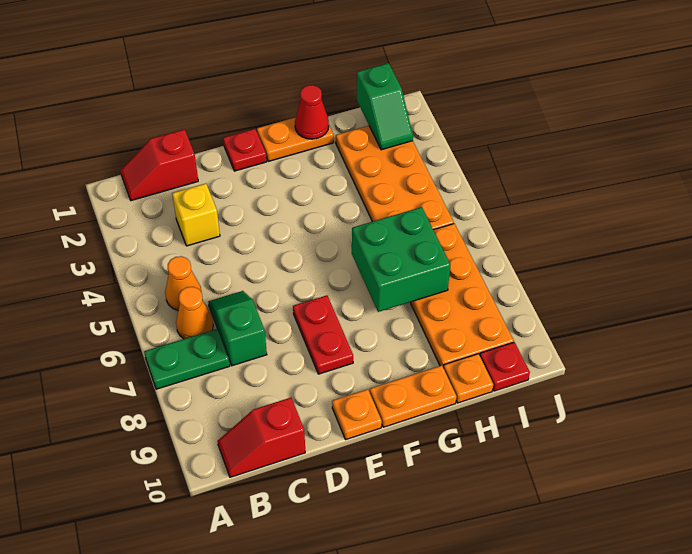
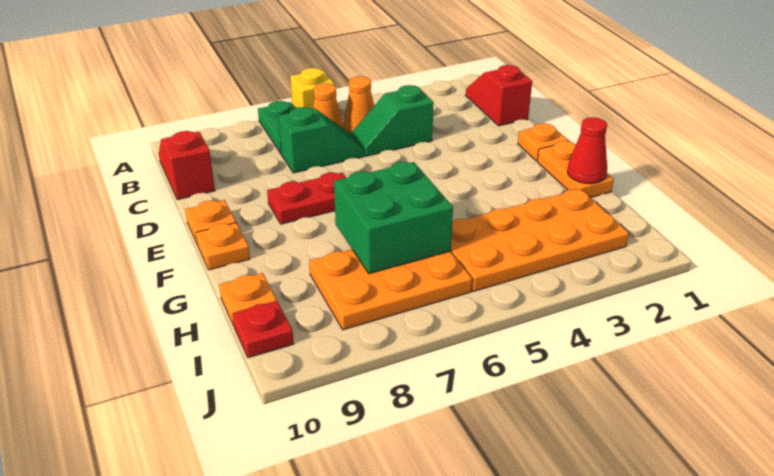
yellow brick C3 level 1 -> yellow brick A6 level 1
red plate E1 level 1 -> orange plate E1 level 1
orange plate F10:G10 level 1 -> orange plate F10 level 1
orange plate H6:I9 level 1 -> orange plate H6:I8 level 1
green slope I1:I2 level 2 top 1 -> green slope C4:C5 level 1 top 4

